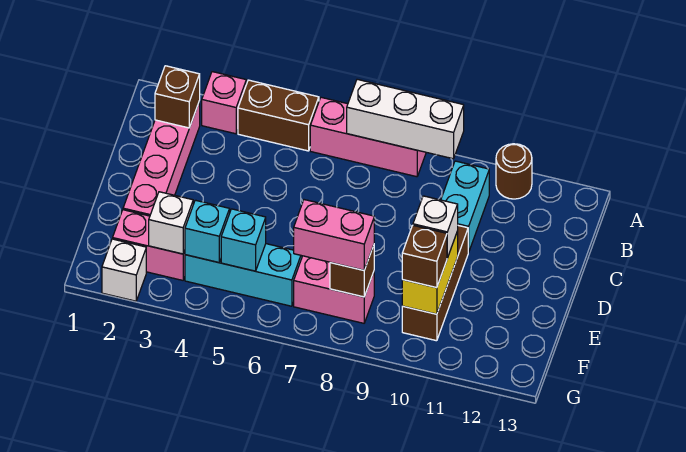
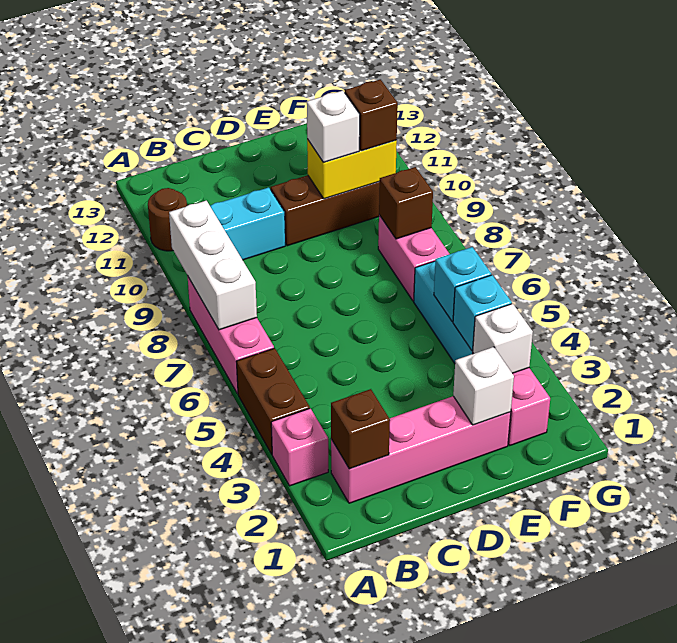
pink brick F7:F8 level 3 -> none
white brick G2 level 1 -> white brick E2 level 2

